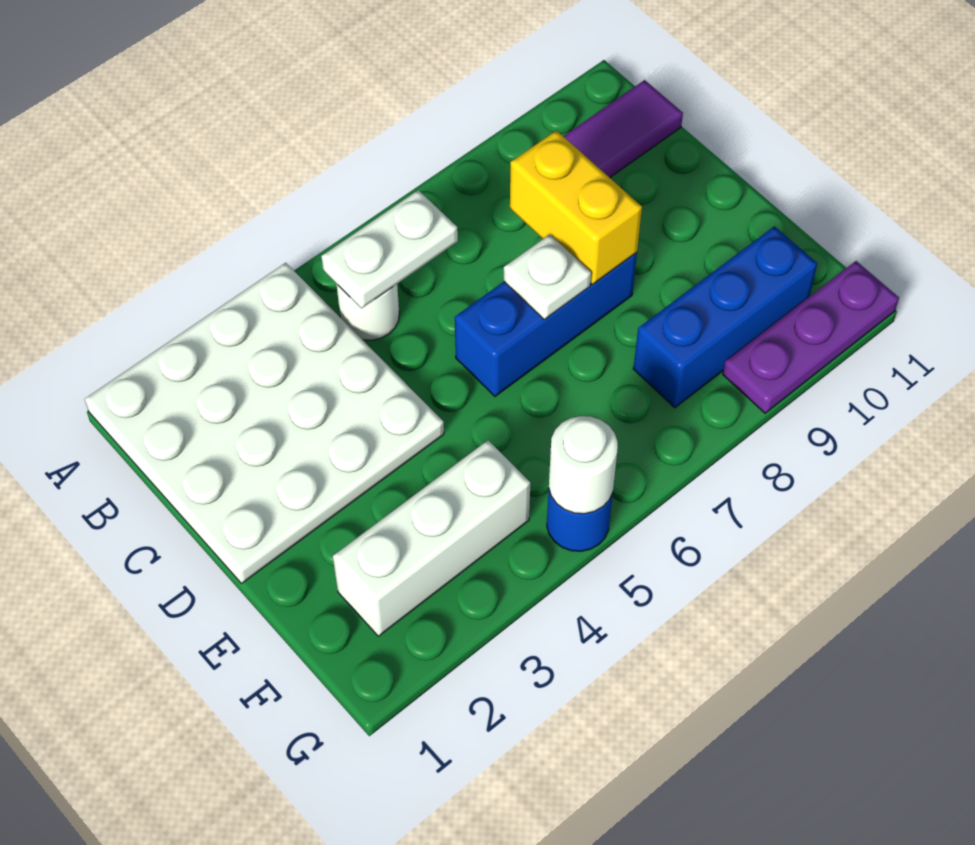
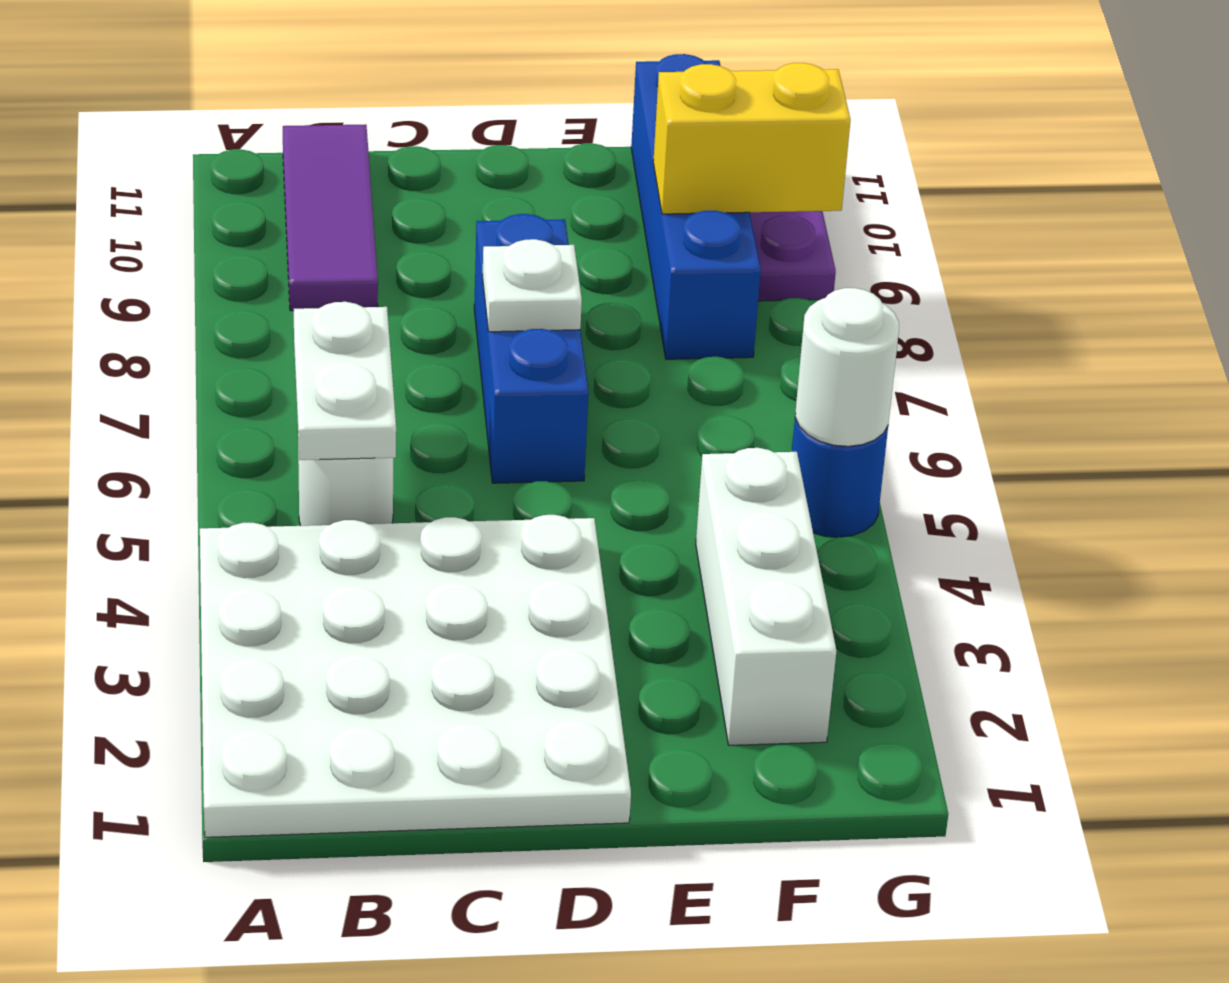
yellow brick C8:D8 level 2 -> yellow brick F9:G9 level 2
blue brick F8:F10 level 1 -> blue brick F8:F11 level 1

